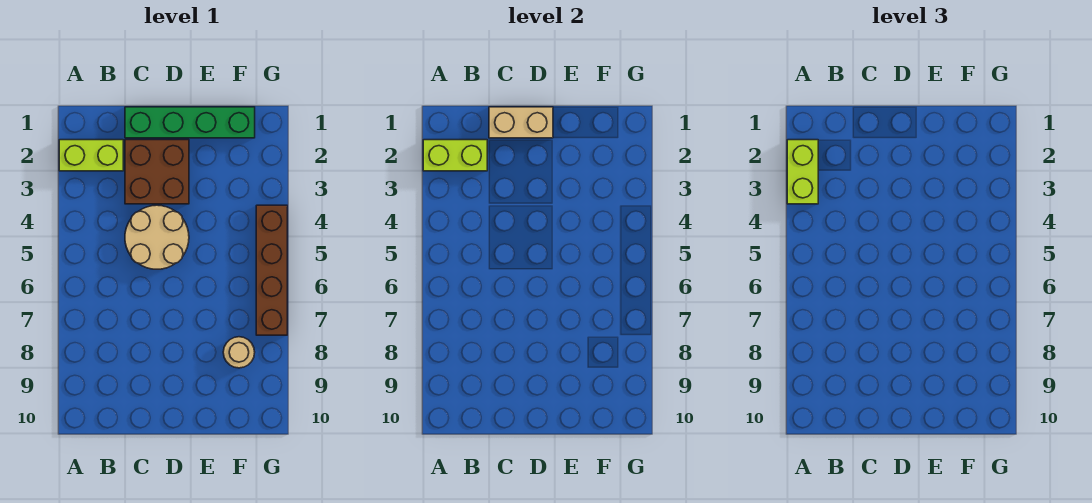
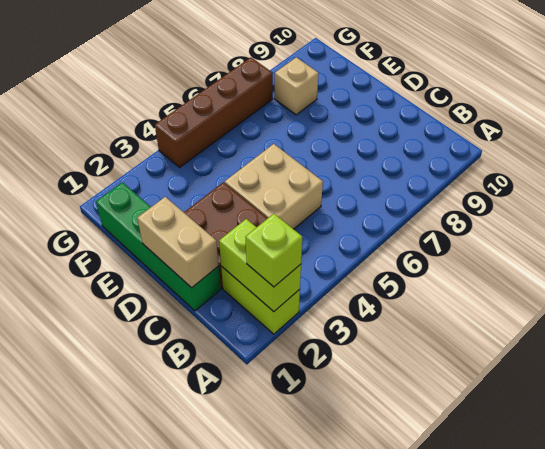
lime brick A2:A3 level 3 -> lime brick A2 level 3
tan round brick C4:D5 level 1 -> tan brick C4:D5 level 1
tan round brick F8 level 1 -> tan brick F8 level 1

